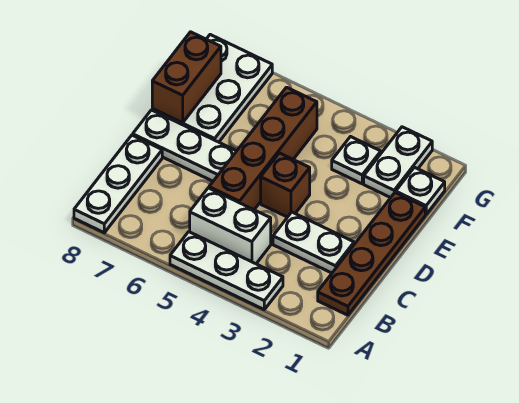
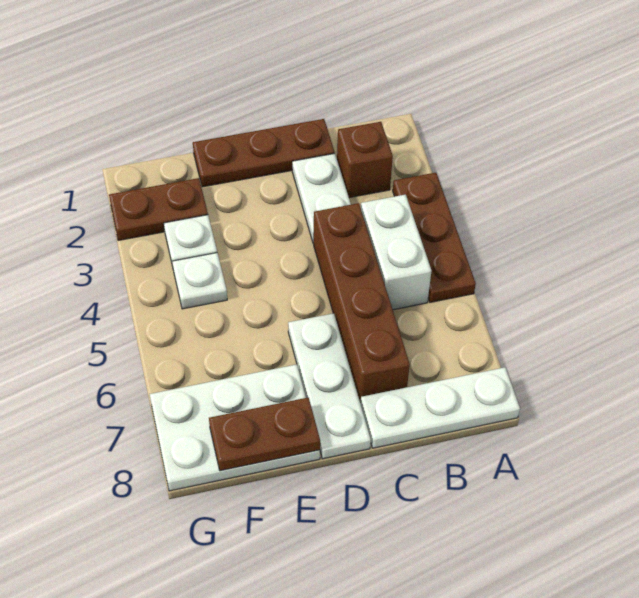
white plate A3:A5 level 1 -> brown plate A3:A5 level 1
brown plate B1:E1 level 1 -> brown plate C1:E1 level 1
brown brick C5:F5 level 1 -> brown brick C4:C7 level 1
brown brick D4 level 1 -> brown brick B2 level 1
brown brick E8:F8 level 2 -> brown plate E8:F8 level 2
white plate F1 level 1 -> white plate F4 level 1
white plate F2:G2 level 1 -> brown plate F2:G2 level 1

